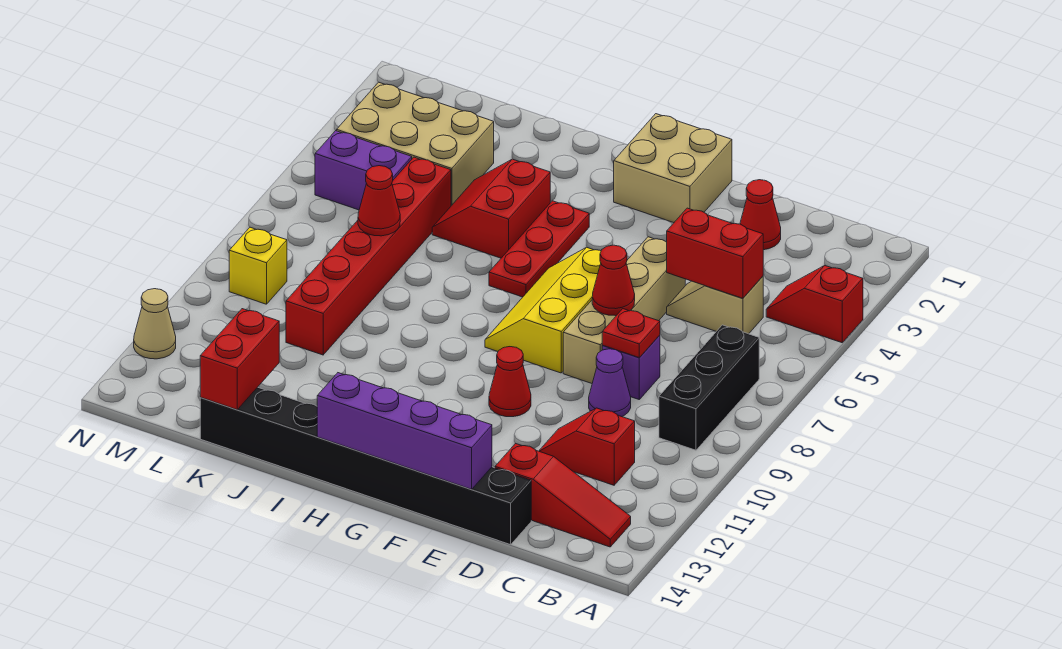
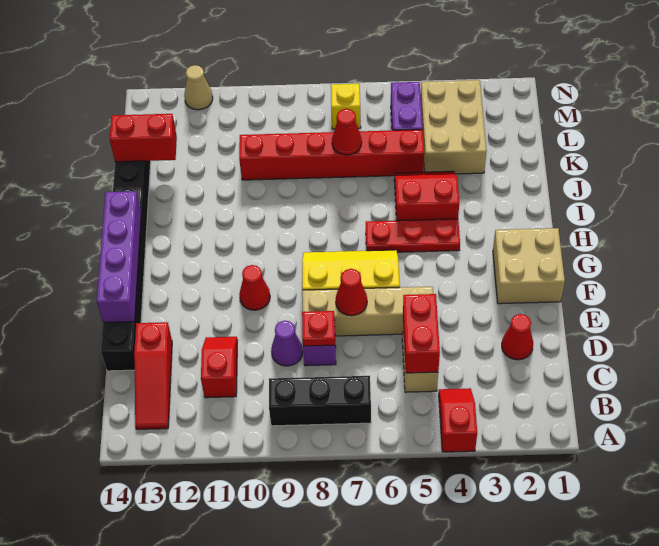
yellow brick M9 level 1 -> yellow brick M7 level 1

